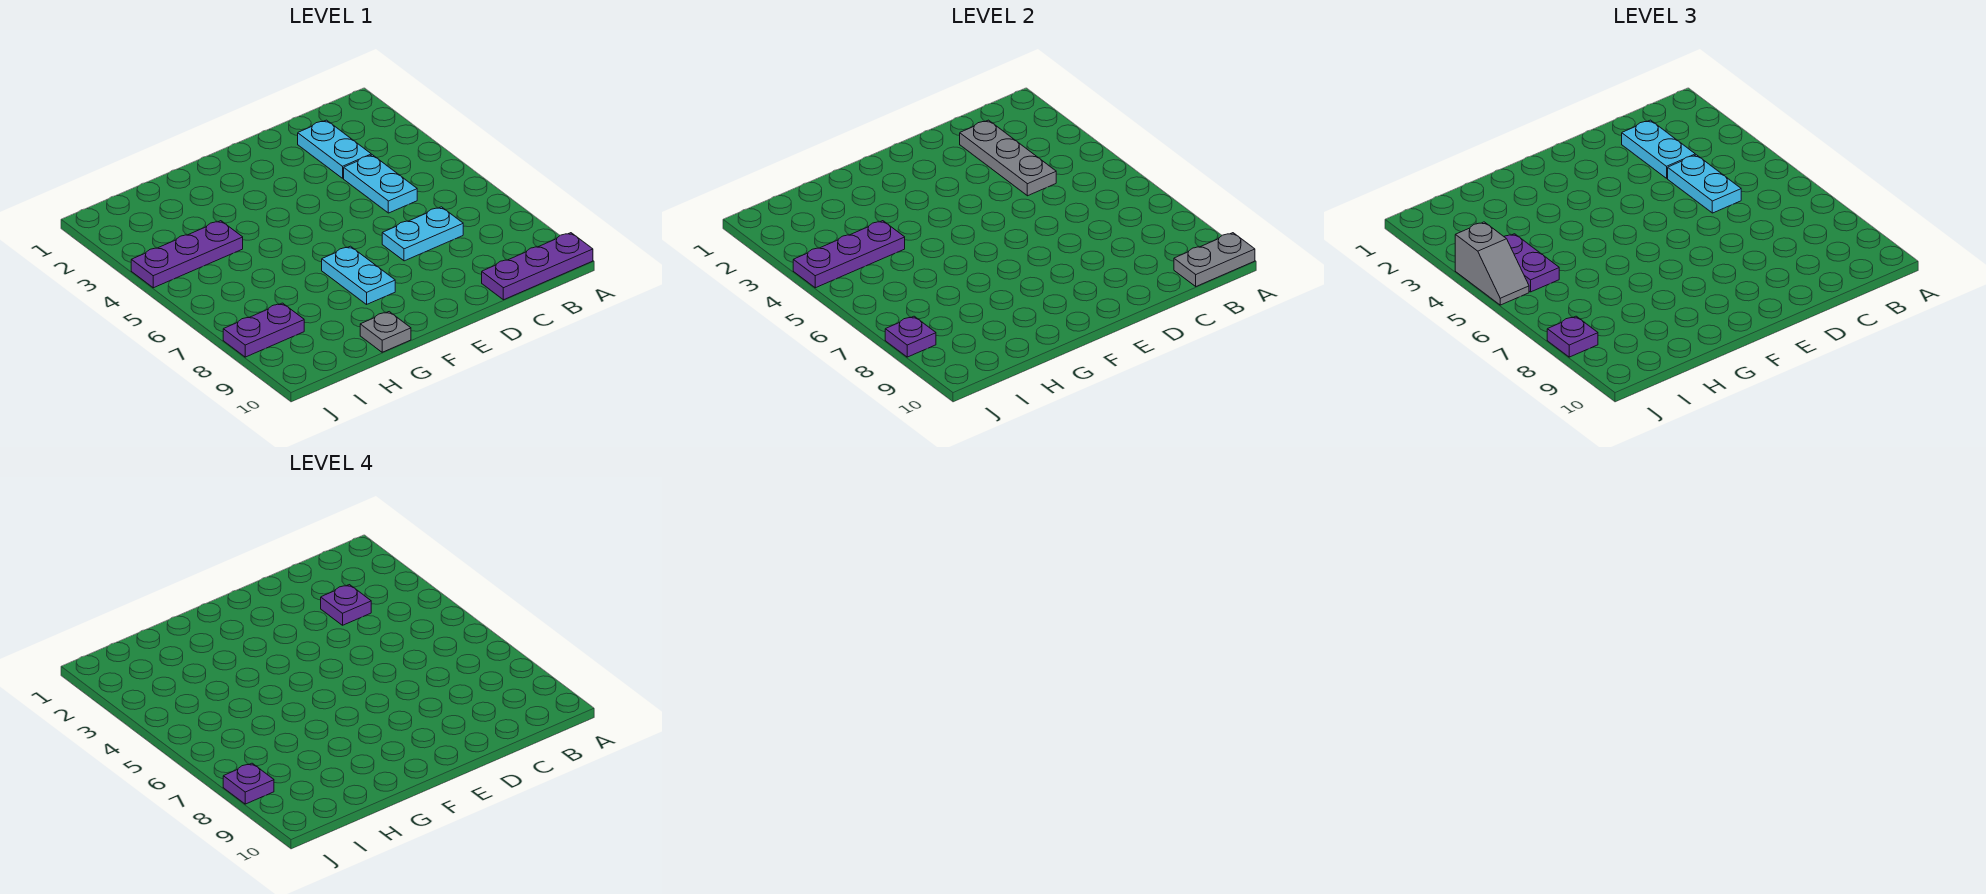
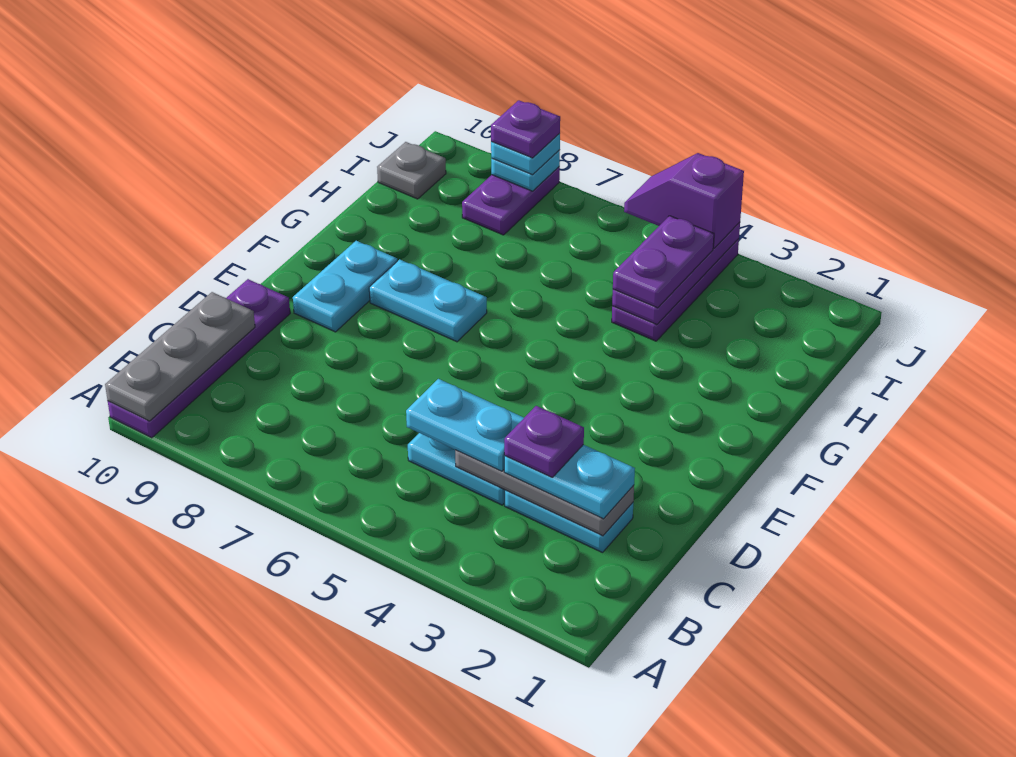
purple plate A10:C10 level 1 -> purple plate A10:D10 level 1
grey plate A10:B10 level 2 -> grey plate A10:C10 level 2
cyan plate C7:D7 level 1 -> cyan plate E9:F9 level 1
grey plate G10 level 1 -> grey plate I10 level 1
purple plate I4:I5 level 3 -> purple plate H4:I4 level 3
grey slope J4:J5 level 3 top 4 -> purple slope J4:J5 level 3 top 4
purple plate J8 level 2 -> cyan plate J8 level 2
purple plate J8 level 3 -> cyan plate J8 level 3

